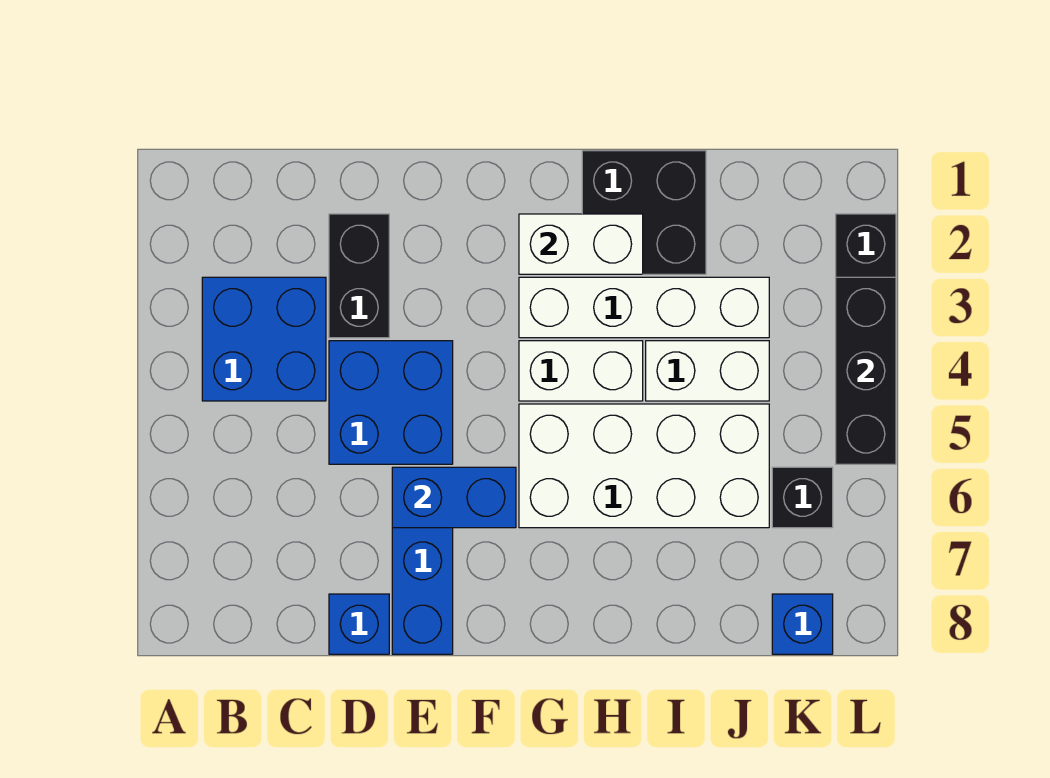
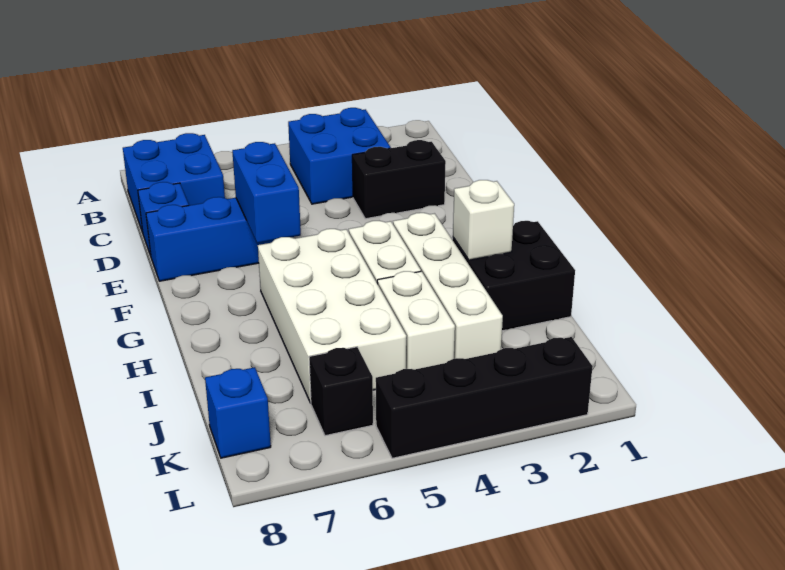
blue brick D4:E5 level 1 -> blue brick B7:C8 level 1
white brick G2:H2 level 2 -> white brick H2 level 2
black brick L3:L5 level 2 -> none

